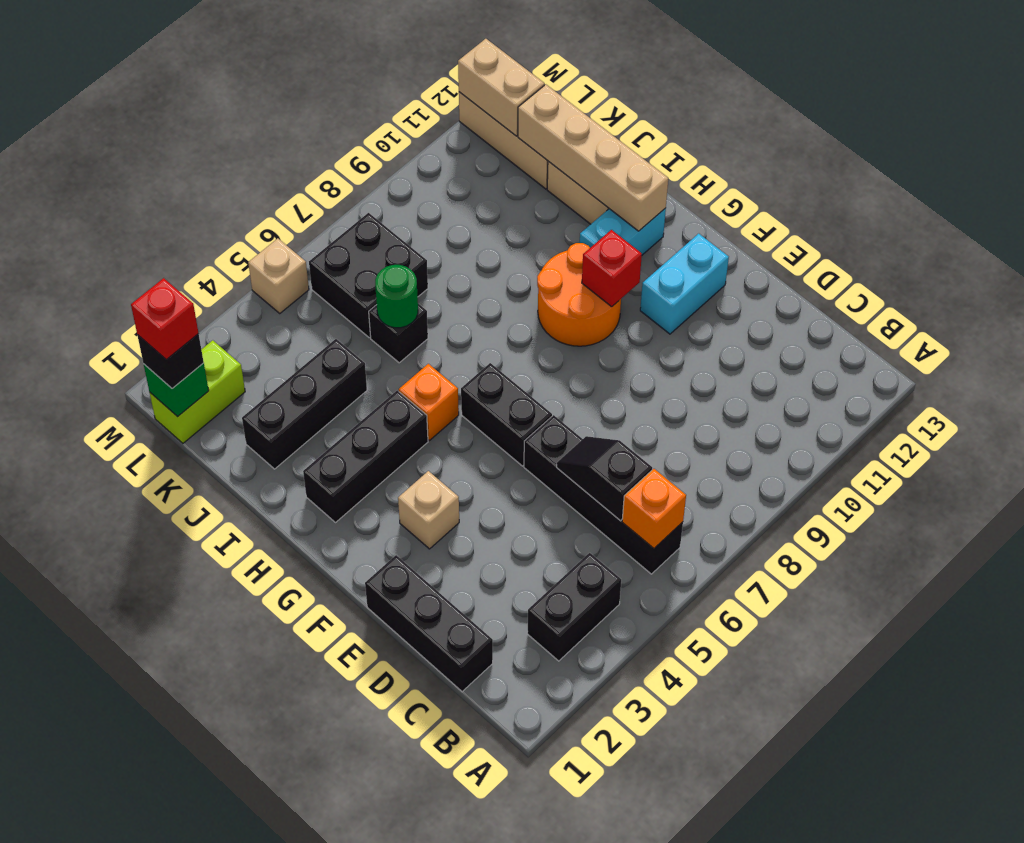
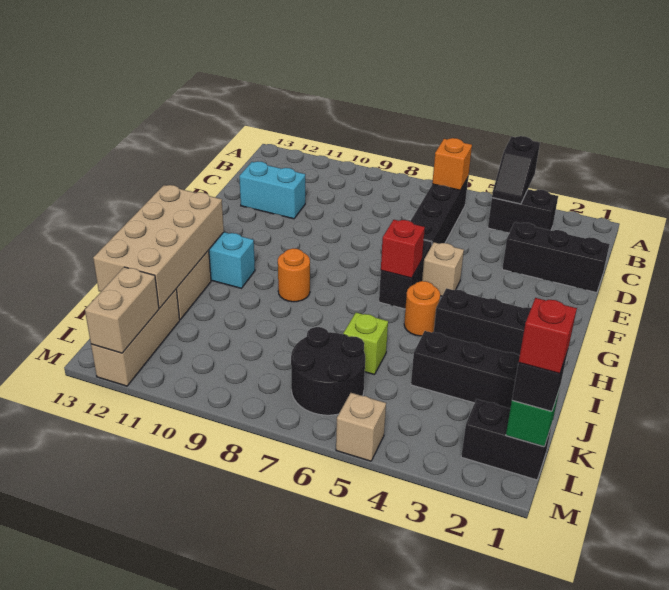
black brick C1:E1 level 1 -> black brick D1:D3 level 1
black slope C6:D6 level 2 top C -> black slope A4:B4 level 2 top A
tan brick F3 level 1 -> tan brick F5 level 1
cyan brick F11:F12 level 1 -> cyan brick D11:D12 level 1
orange round brick G9:H10 level 1 -> orange round brick H9 level 1
red brick G10 level 2 -> red brick G6 level 2
orange brick H5 level 1 -> orange round brick H5 level 1
tan brick H12:K12 level 2 -> tan brick H12:K13 level 2
black brick J6 level 1 -> lime brick J6 level 1
green round brick J6 level 2 -> none
black brick K6:L7 level 1 -> black round brick K6:L7 level 1
lime brick L1:L2 level 1 -> black brick L1:L2 level 1

